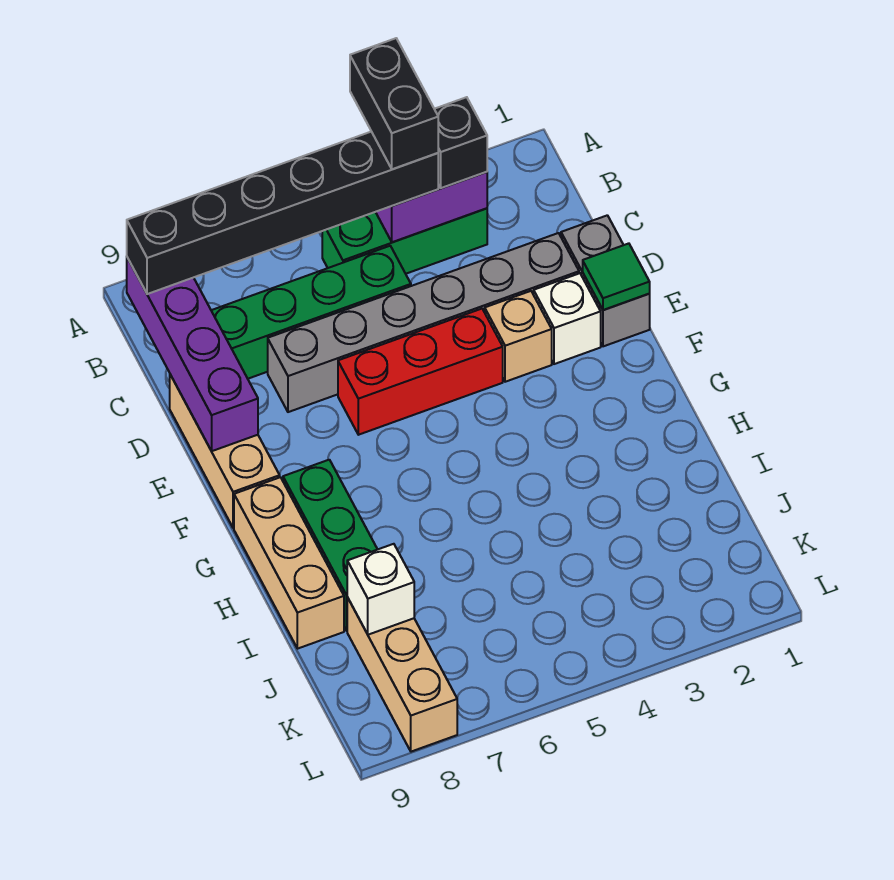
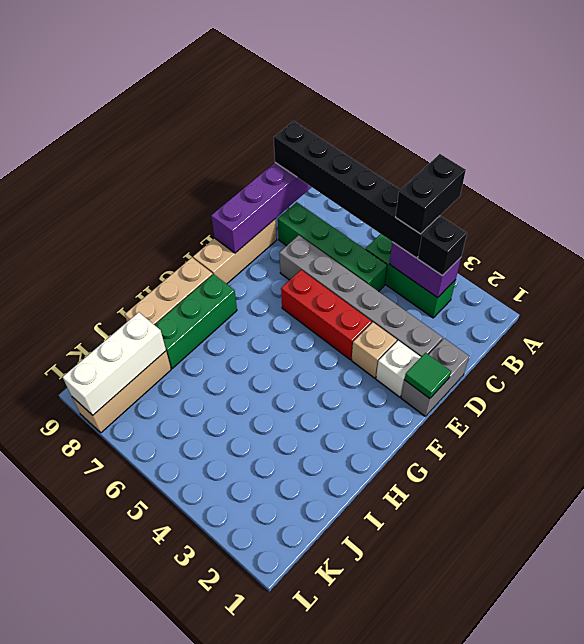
white brick J8 level 2 -> white brick J8:L8 level 2

